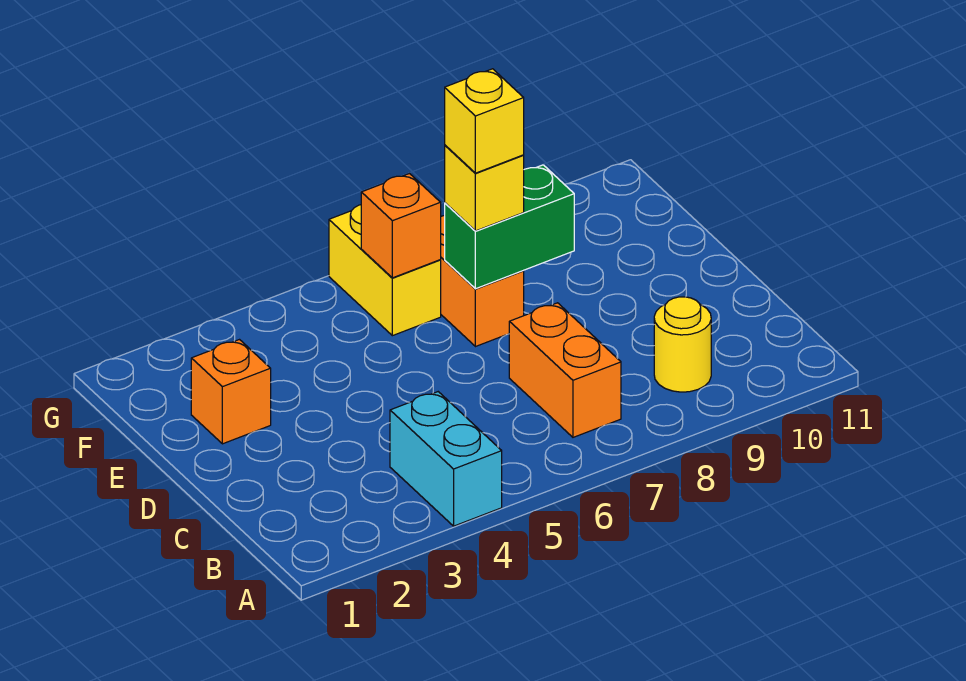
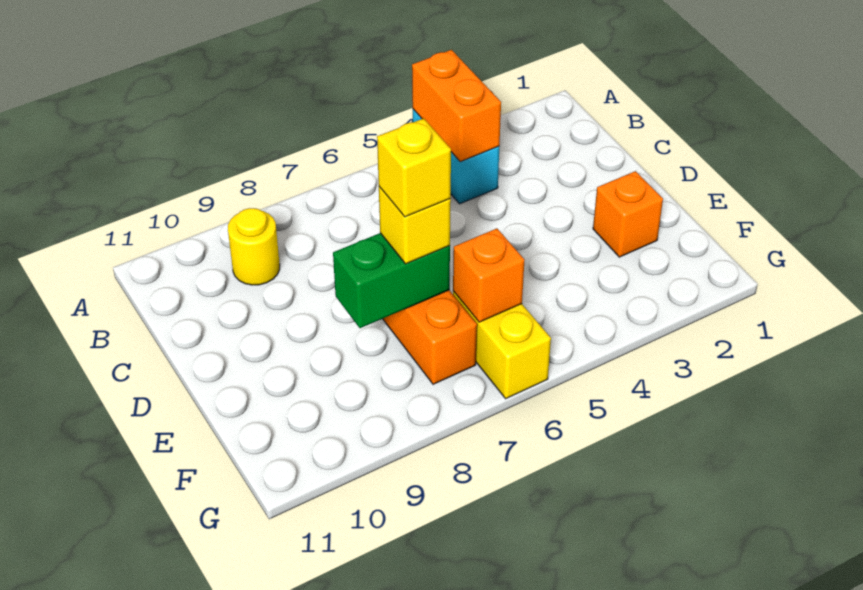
orange brick B7:C7 level 1 -> orange brick A4:B4 level 2

